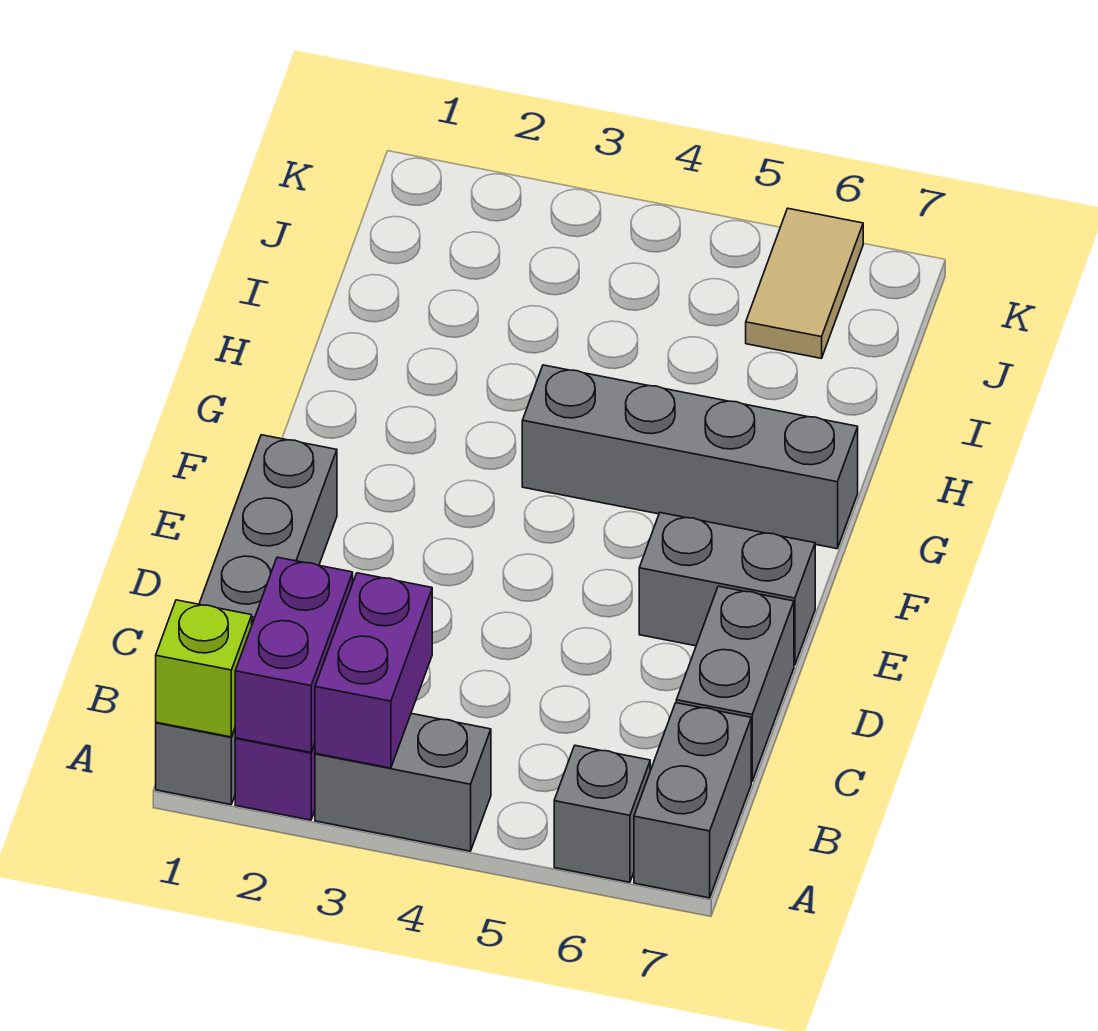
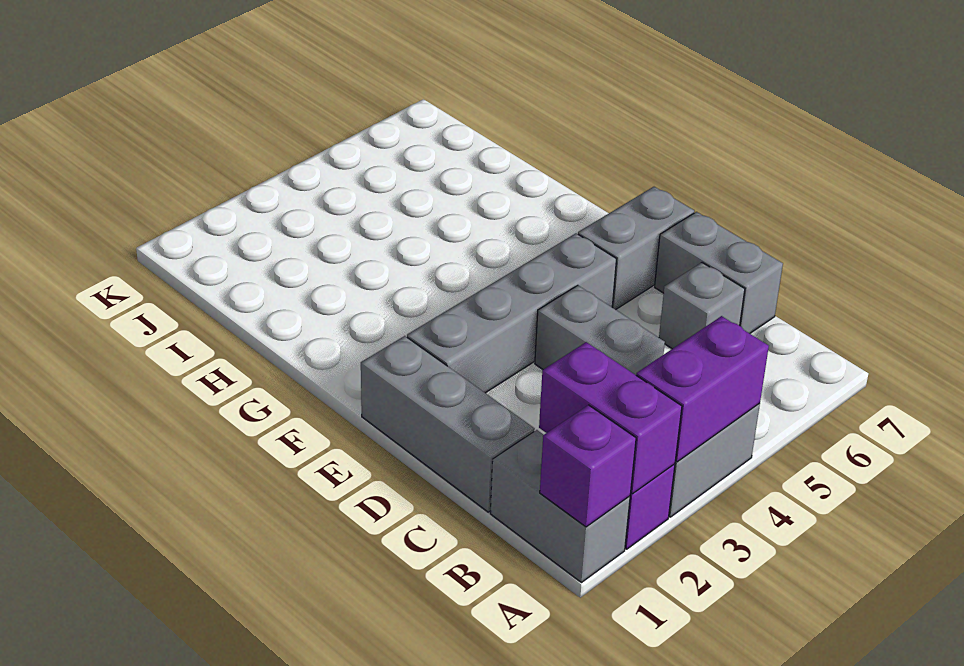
lime brick A1 level 2 -> purple brick A1 level 2
purple brick A3:B3 level 2 -> purple brick A3:A4 level 2
grey brick A6 level 1 -> grey brick C6 level 1
grey brick A7:B7 level 1 -> grey brick C4:D4 level 1
grey brick G4:G7 level 1 -> grey brick E2:E5 level 1
tan tile J6:K6 level 1 -> none

